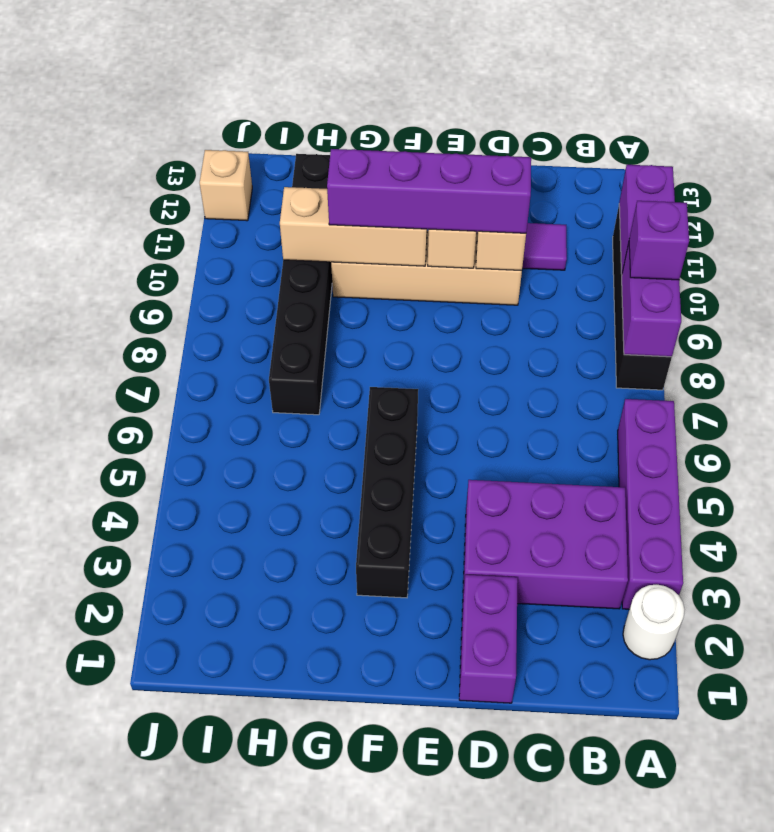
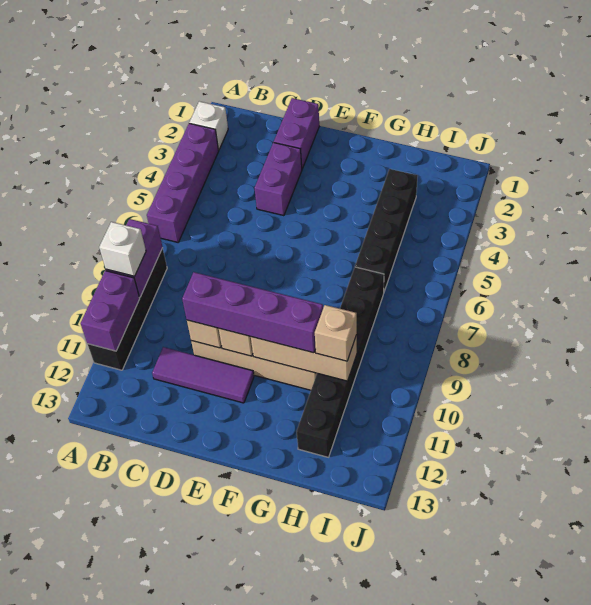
white round brick A2 level 1 -> white brick A2 level 1
purple brick A9 level 3 -> white brick A9 level 3
purple brick B3:D4 level 1 -> purple brick D3:D4 level 1
black brick F3:F6 level 1 -> black brick H3:H6 level 1
tan brick J12 level 1 -> tan brick H10 level 3

